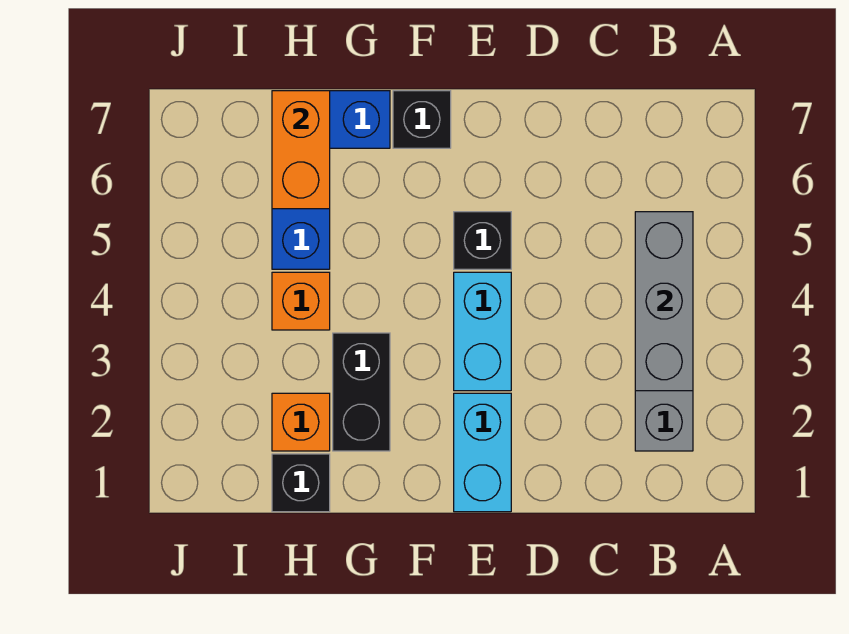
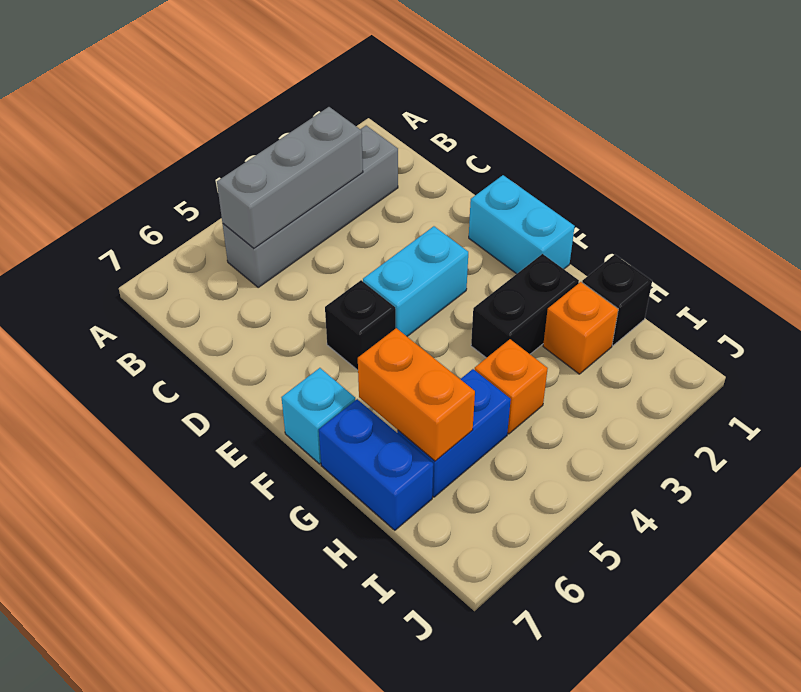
cyan brick E1:E2 level 1 -> cyan brick E1:F1 level 1
black brick F7 level 1 -> cyan brick F7 level 1
orange brick H6:H7 level 2 -> orange brick G6:H6 level 2

